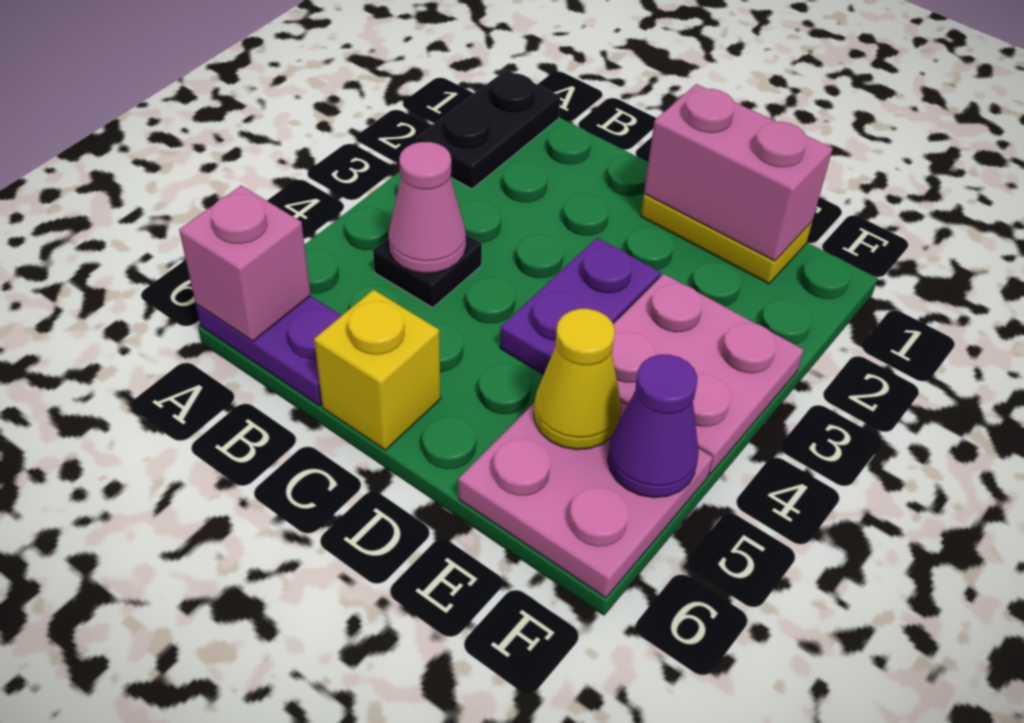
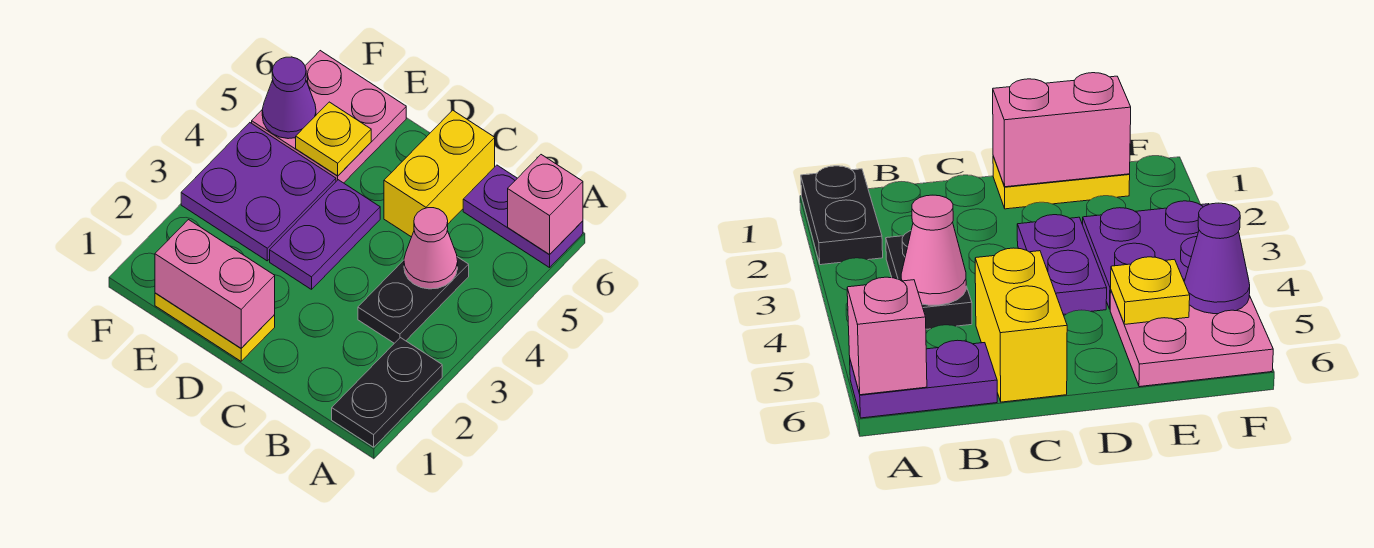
black plate B4 level 1 -> black plate B3:B4 level 1
yellow brick C6 level 1 -> yellow brick C5:C6 level 1
pink plate E3:F4 level 1 -> purple plate E3:F4 level 1
yellow cone E5 level 2 -> yellow plate E5 level 2

